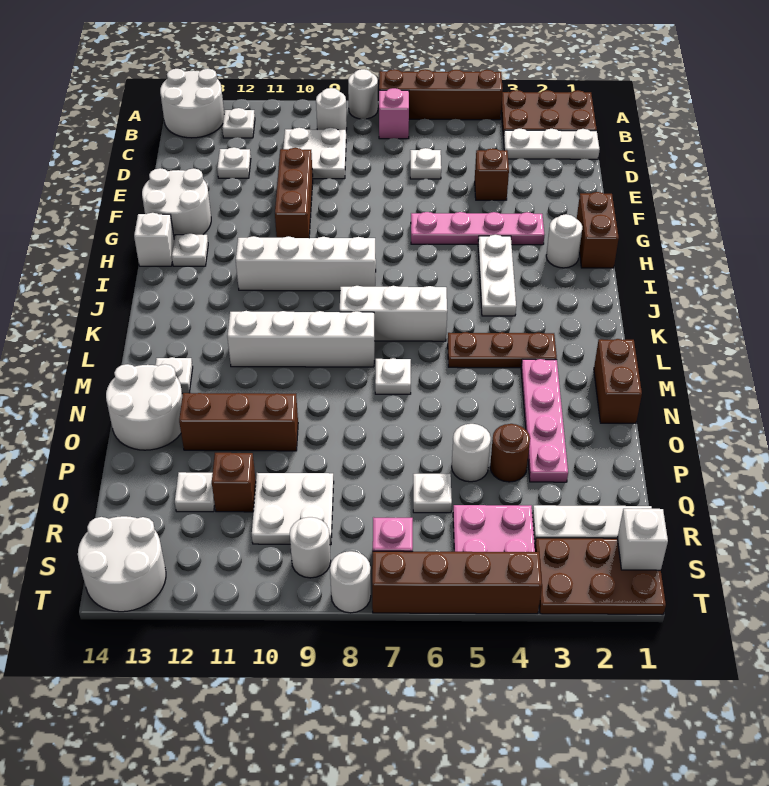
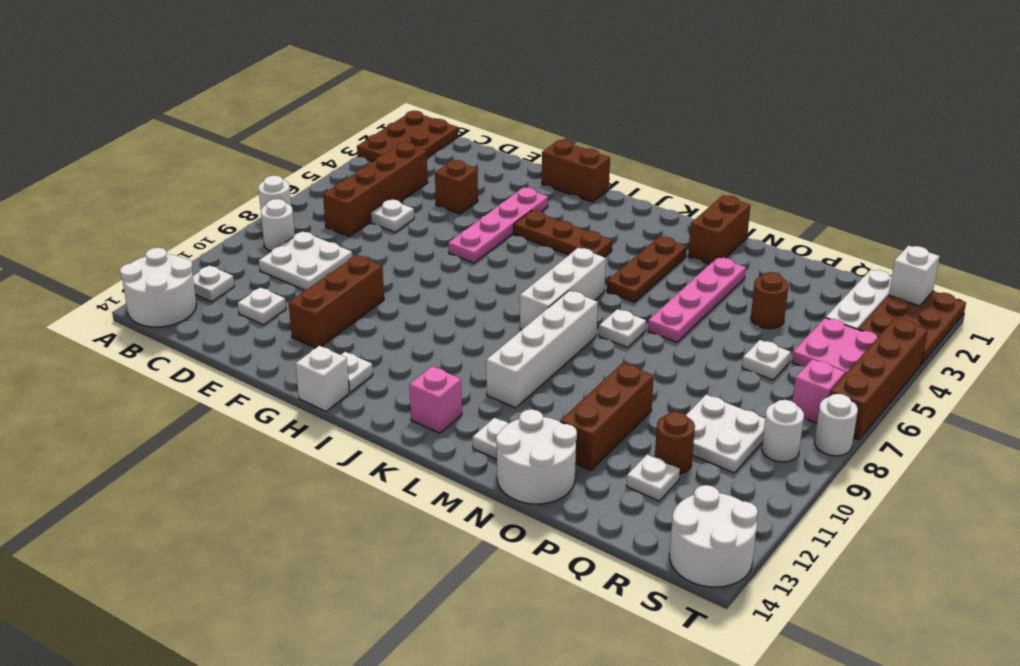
brown brick A4:A7 level 1 -> brown brick C4:C7 level 1
pink brick B7 level 1 -> pink brick K13 level 1
white plate C1:C3 level 1 -> none
brown brick E10:G10 level 1 -> brown brick F10:F12 level 1
white round brick F13:G14 level 1 -> none
white round brick H2 level 1 -> none
white plate H4:J4 level 1 -> brown plate H4:J4 level 1
white brick I8:I11 level 1 -> none
brown brick M1:N1 level 1 -> brown brick M1:M2 level 1
pink plate M3:P3 level 1 -> pink plate N3:N6 level 1
white round brick P5 level 1 -> none
brown brick Q11 level 1 -> brown round brick Q11 level 1

